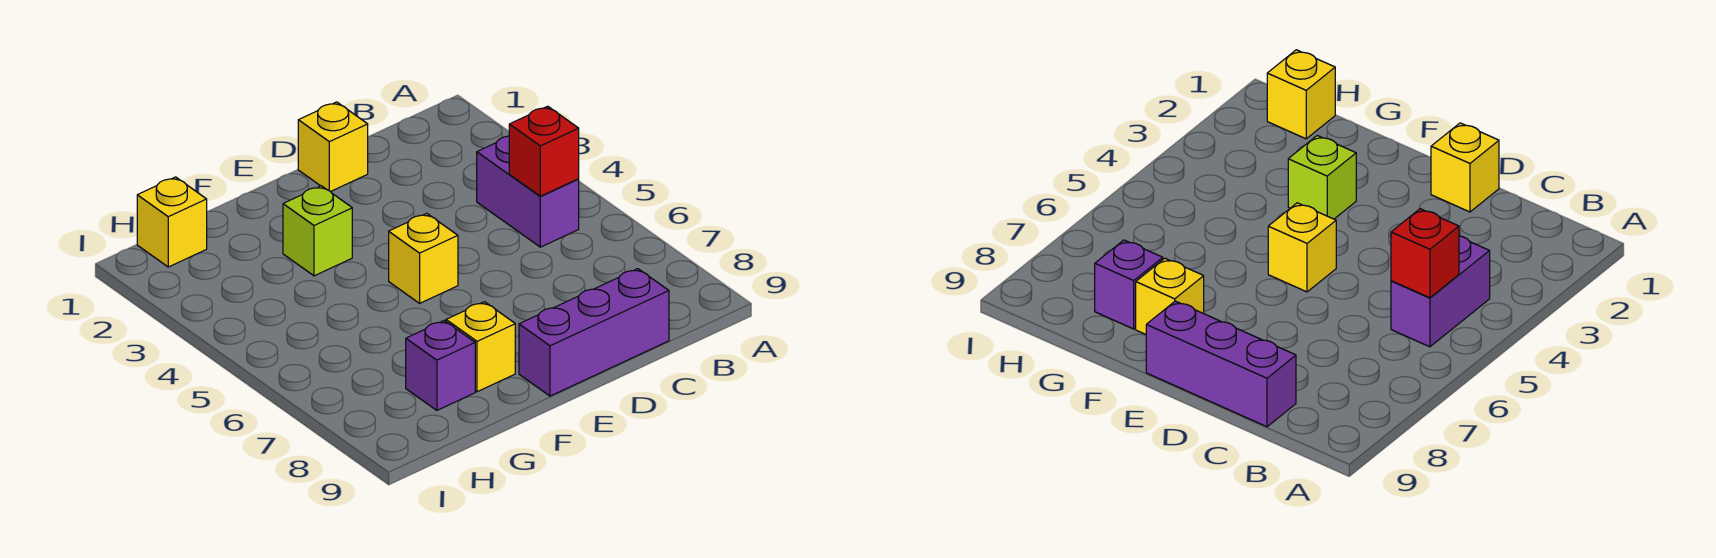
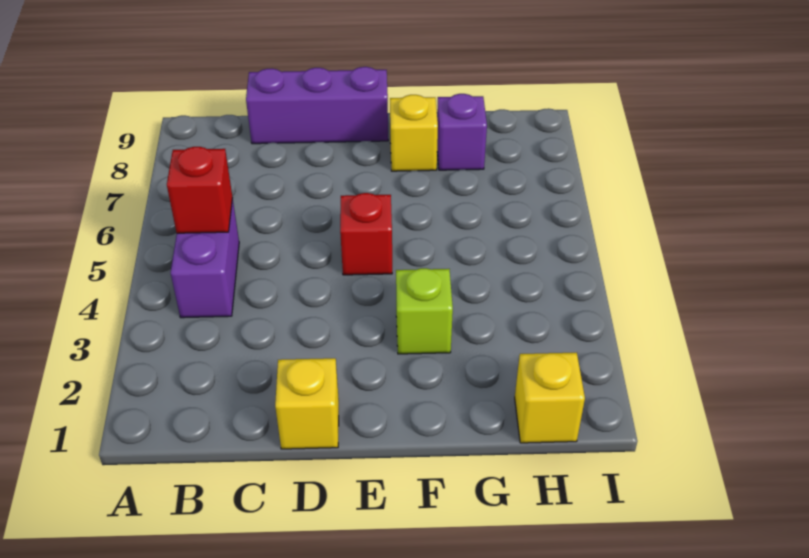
yellow brick E5 level 1 -> red brick E5 level 1

